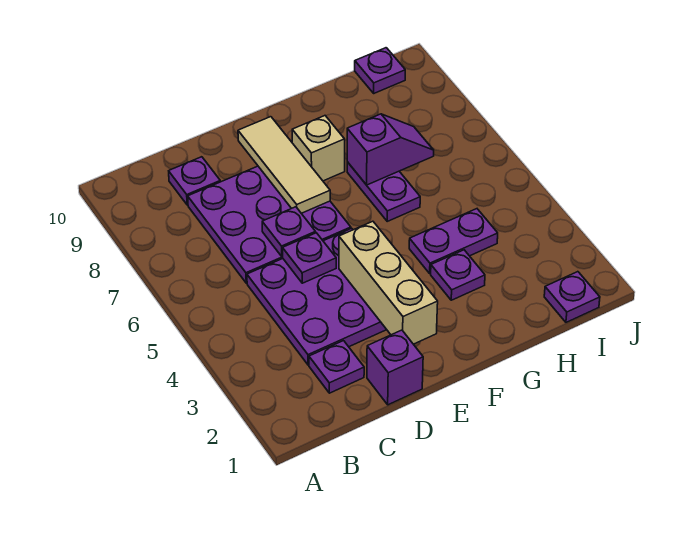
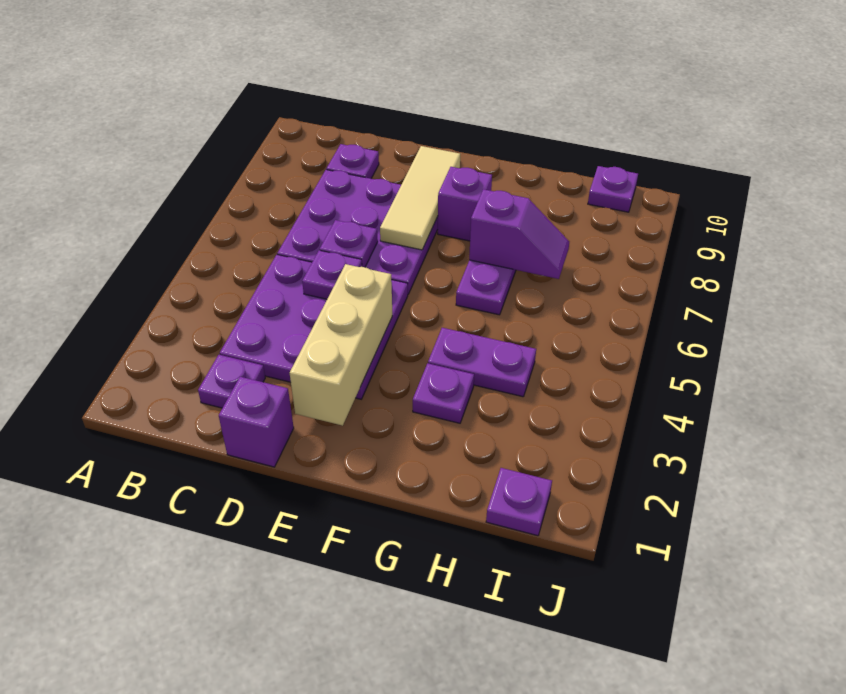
tan brick F8 level 1 -> purple brick F8 level 1

